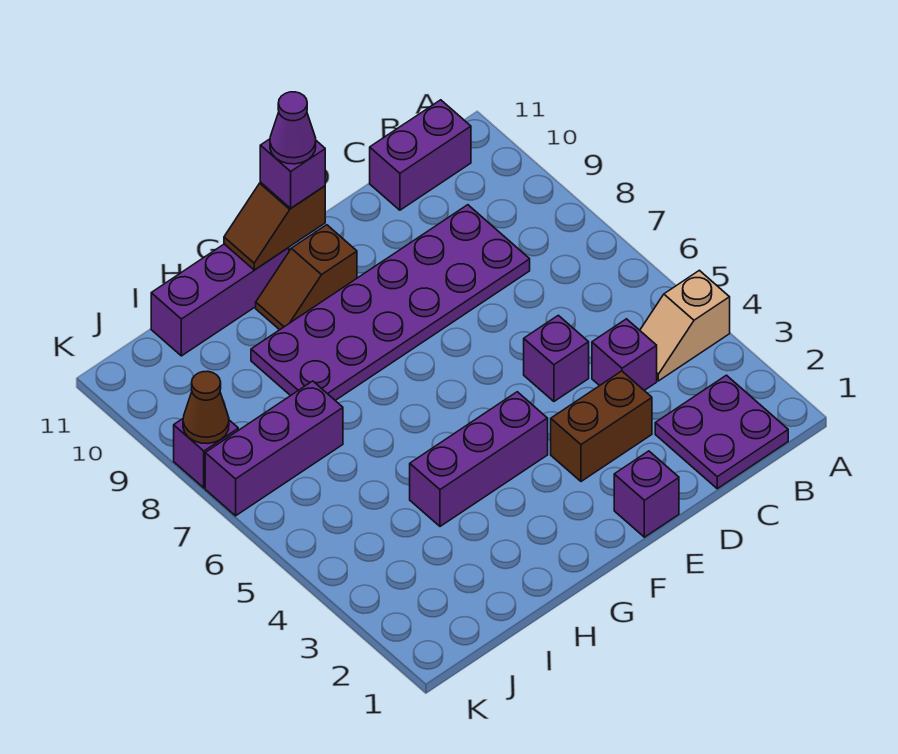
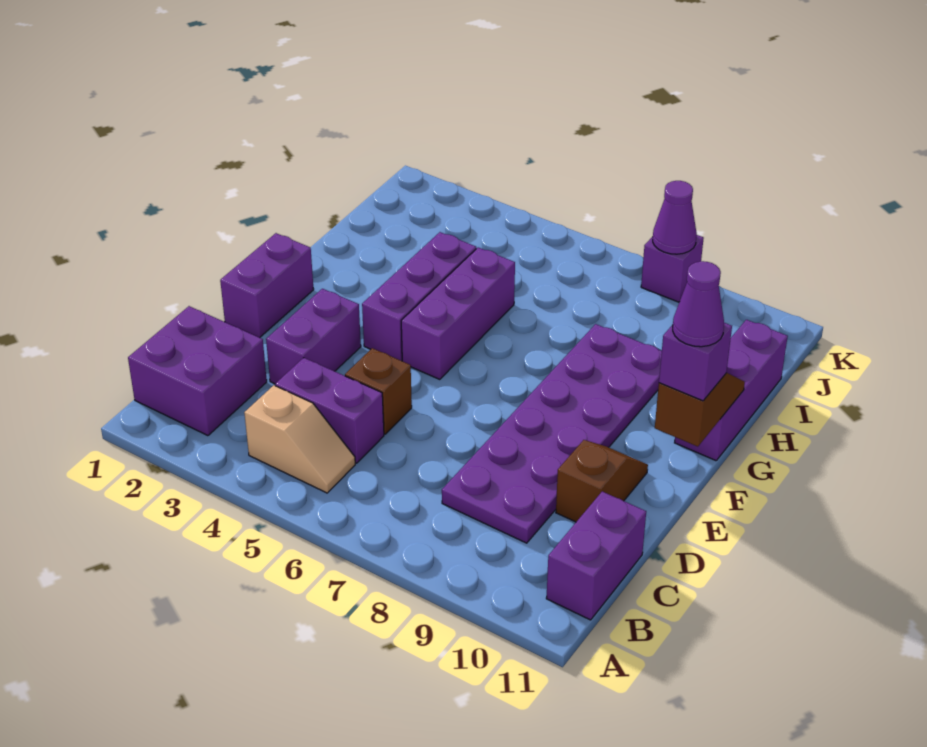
tan slope A4:B4 level 1 top A -> tan slope B4:B5 level 1 top 4
purple plate B1:C2 level 1 -> purple brick B1:C2 level 1
purple brick C4 level 1 -> purple brick C4:C5 level 1
brown brick D3:E3 level 1 -> purple brick D3:E3 level 1
purple brick D5 level 1 -> brown brick D5 level 1
purple brick E1 level 1 -> purple brick E1:F1 level 1
brown slope F10:G10 level 1 top F -> brown slope D10:E10 level 1 top D
purple brick I7:K7 level 1 -> purple brick F5:H5 level 1
brown cone K8 level 2 -> purple cone K8 level 2

